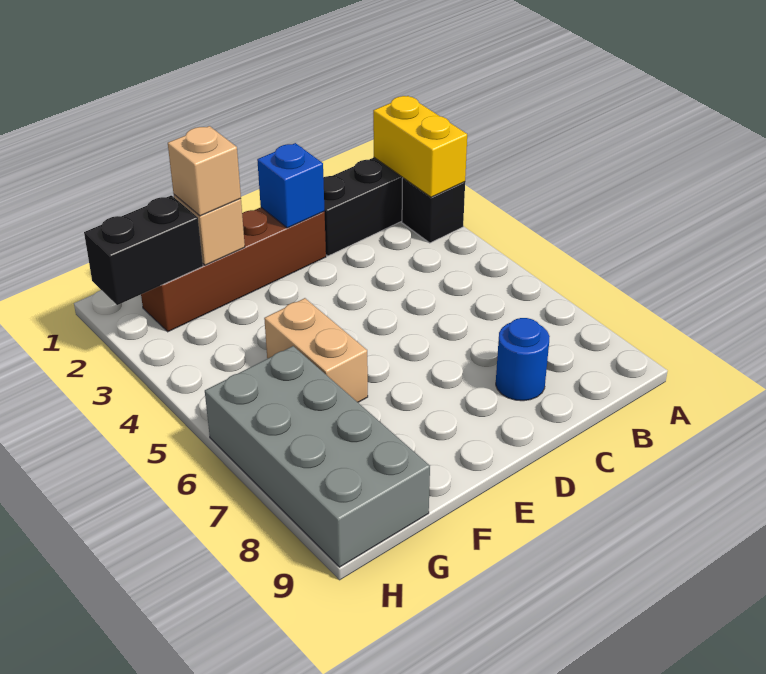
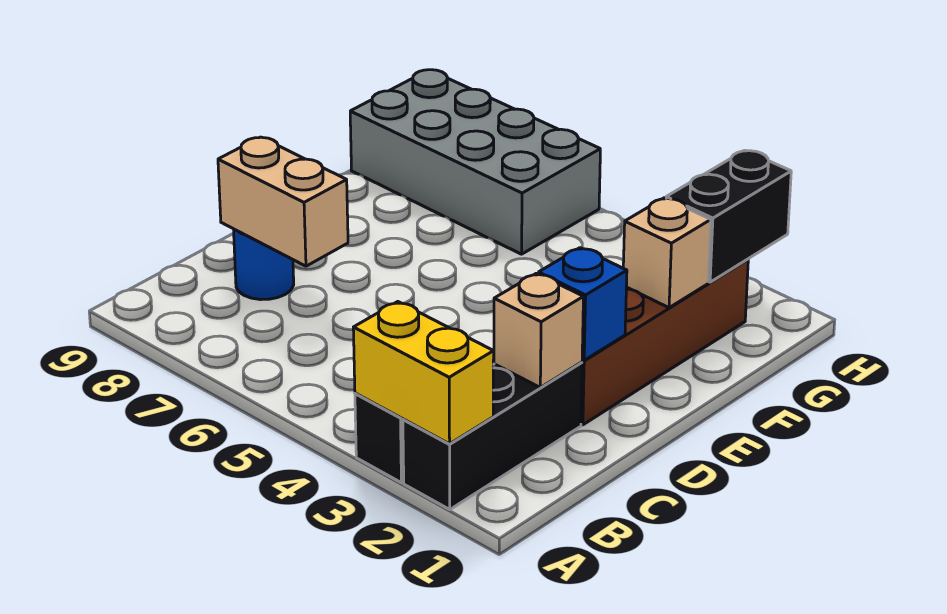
tan brick F2 level 3 -> tan brick C2 level 2
tan brick F5:F6 level 1 -> tan brick C7:C8 level 2

